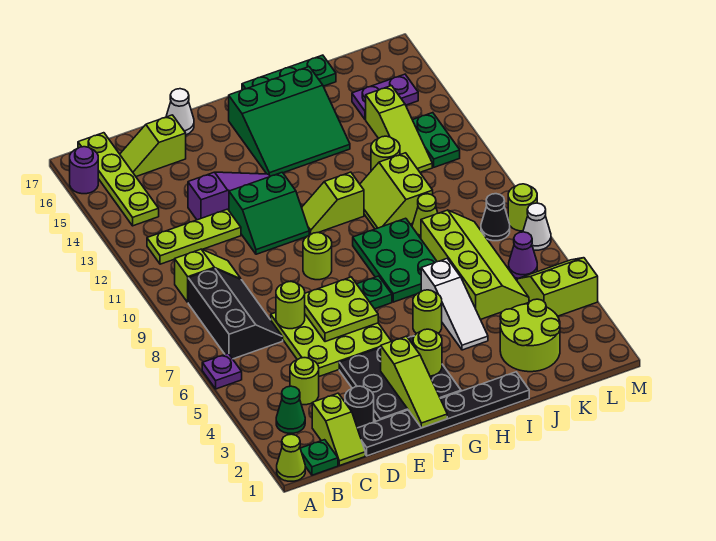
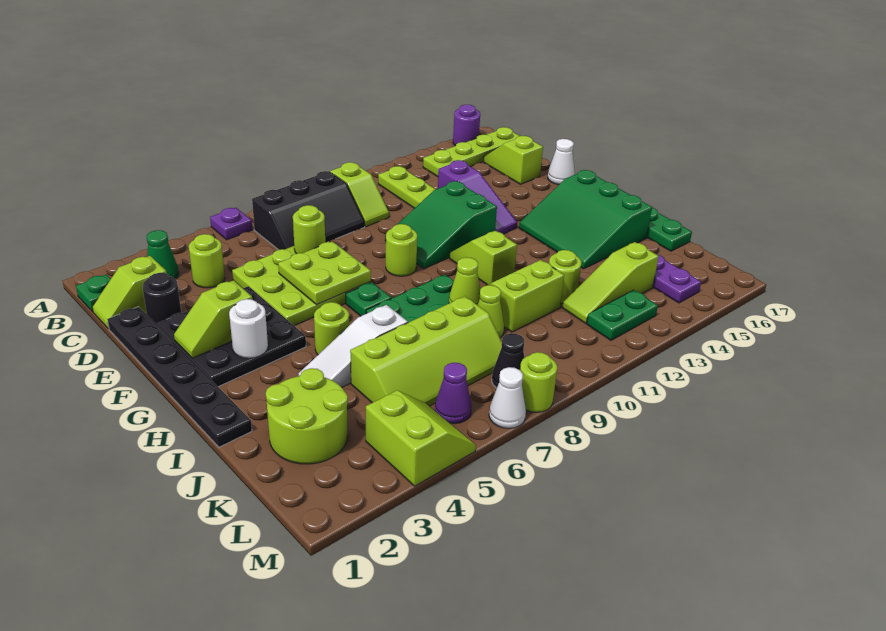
lime cone A1 level 1 -> lime cone I9 level 2
green slope E11:F12 level 1 top 12 -> green slope E10:F12 level 1 top 12
lime slope F1:F3 level 2 top 3 -> lime slope F2:F3 level 2 top 3
lime round brick G3 level 2 -> white round brick G3 level 2

